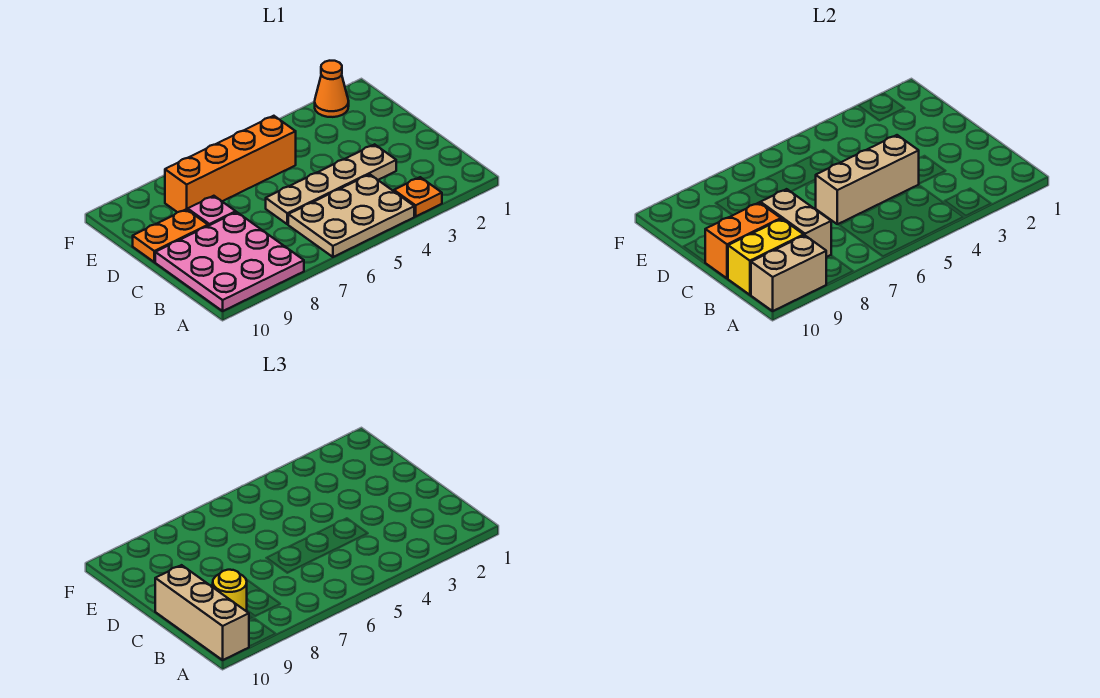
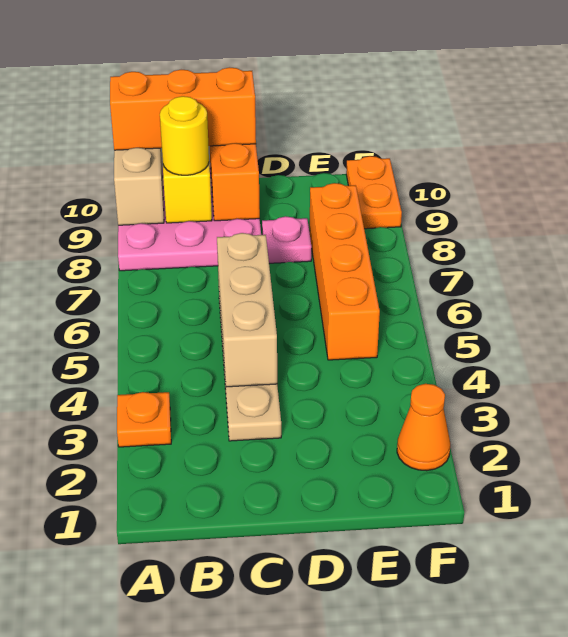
tan plate A4:B6 level 1 -> none
tan brick A10:C10 level 3 -> orange brick A10:C10 level 3
tan brick B8:C8 level 2 -> none
orange plate D9:D10 level 1 -> orange plate F9:F10 level 1

